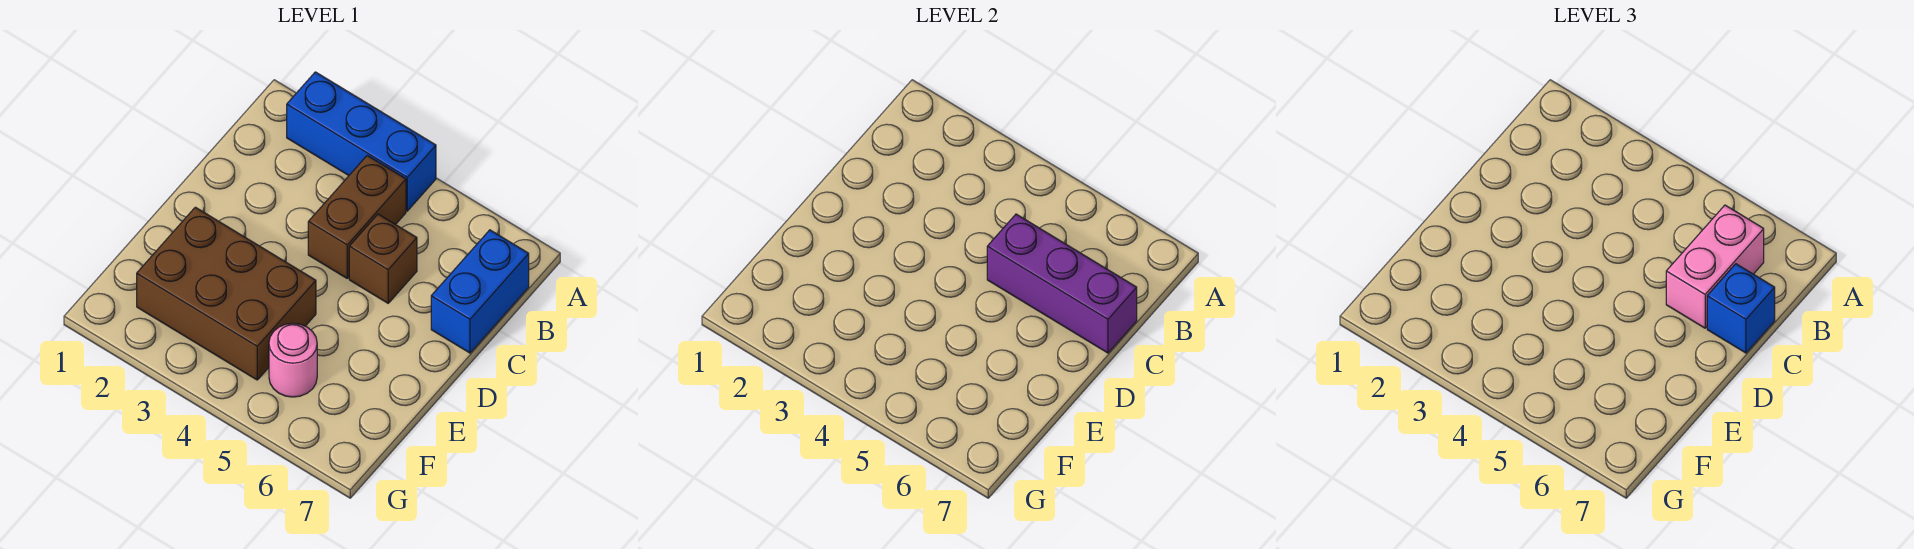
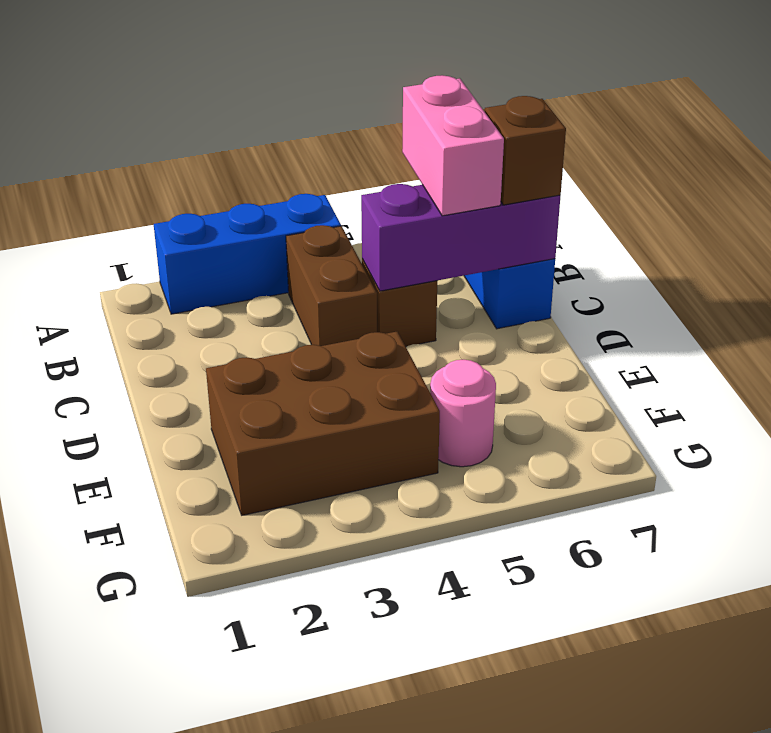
blue brick C7 level 3 -> brown brick C7 level 3

